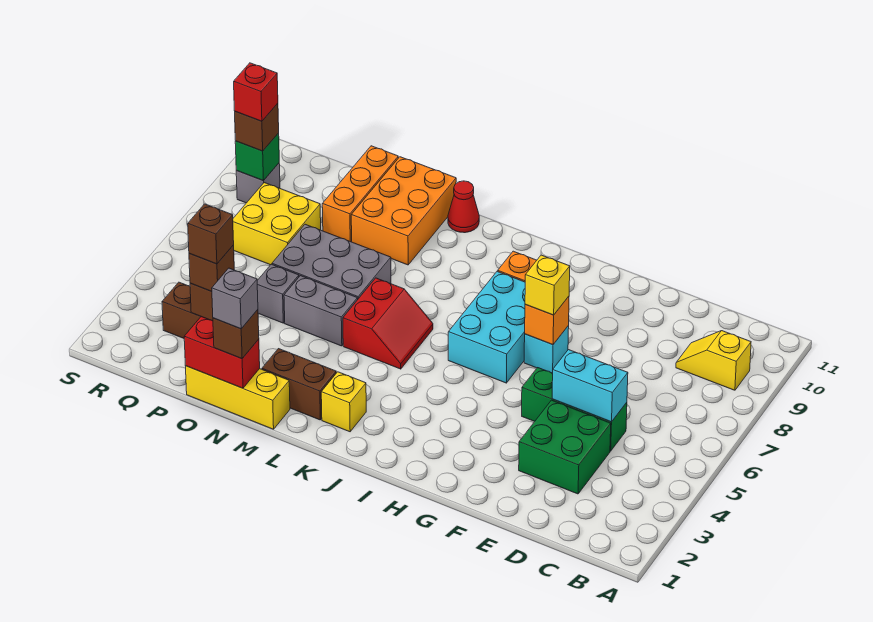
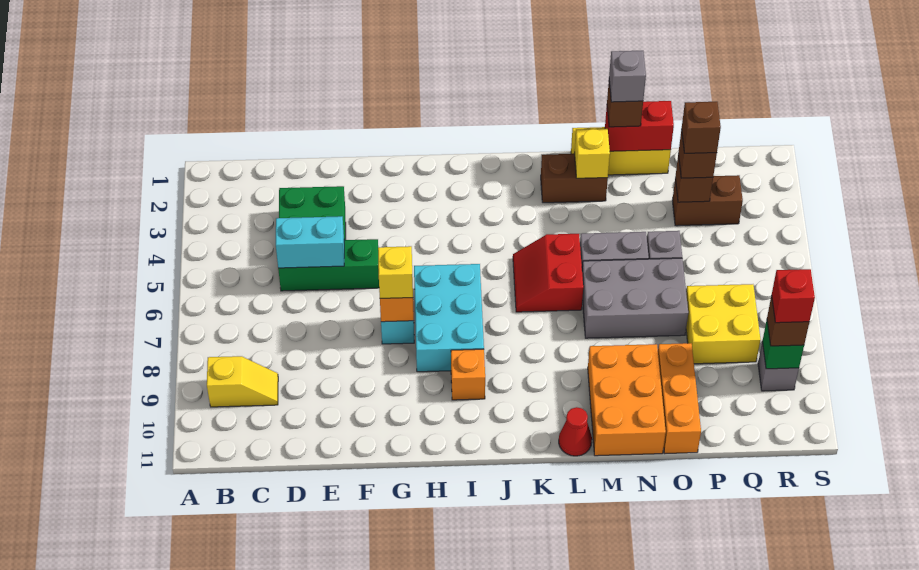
yellow brick K2 level 1 -> yellow brick M2 level 2

